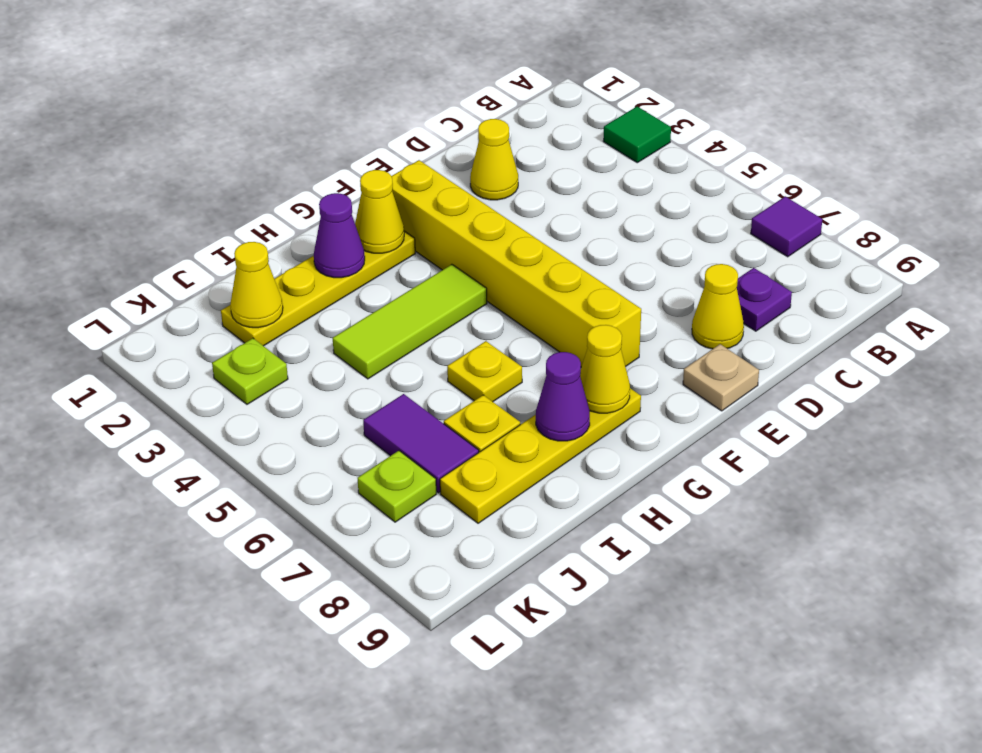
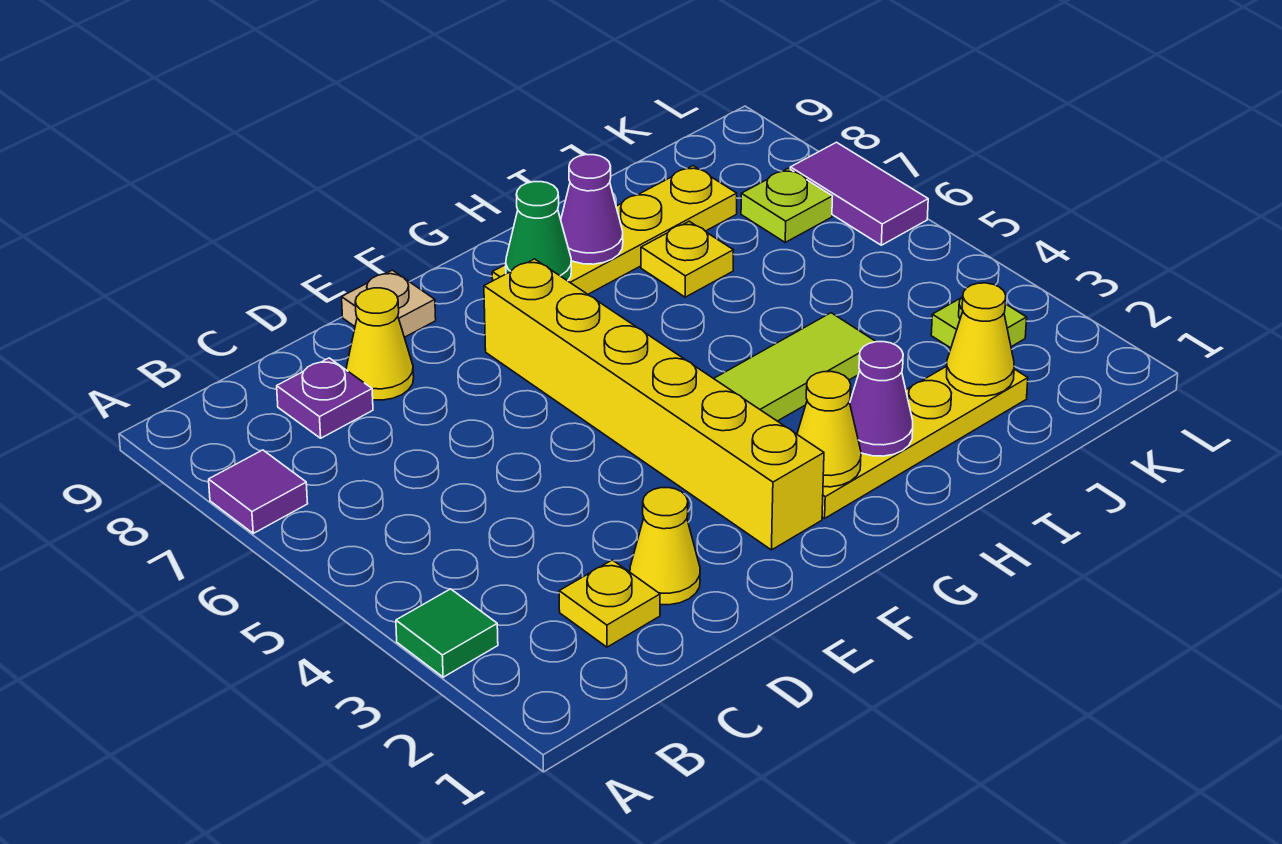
yellow cone G8 level 2 -> green cone G8 level 2
yellow plate H6 level 1 -> yellow plate C2 level 1
purple tile J6:J7 level 1 -> purple tile L6:L7 level 1

